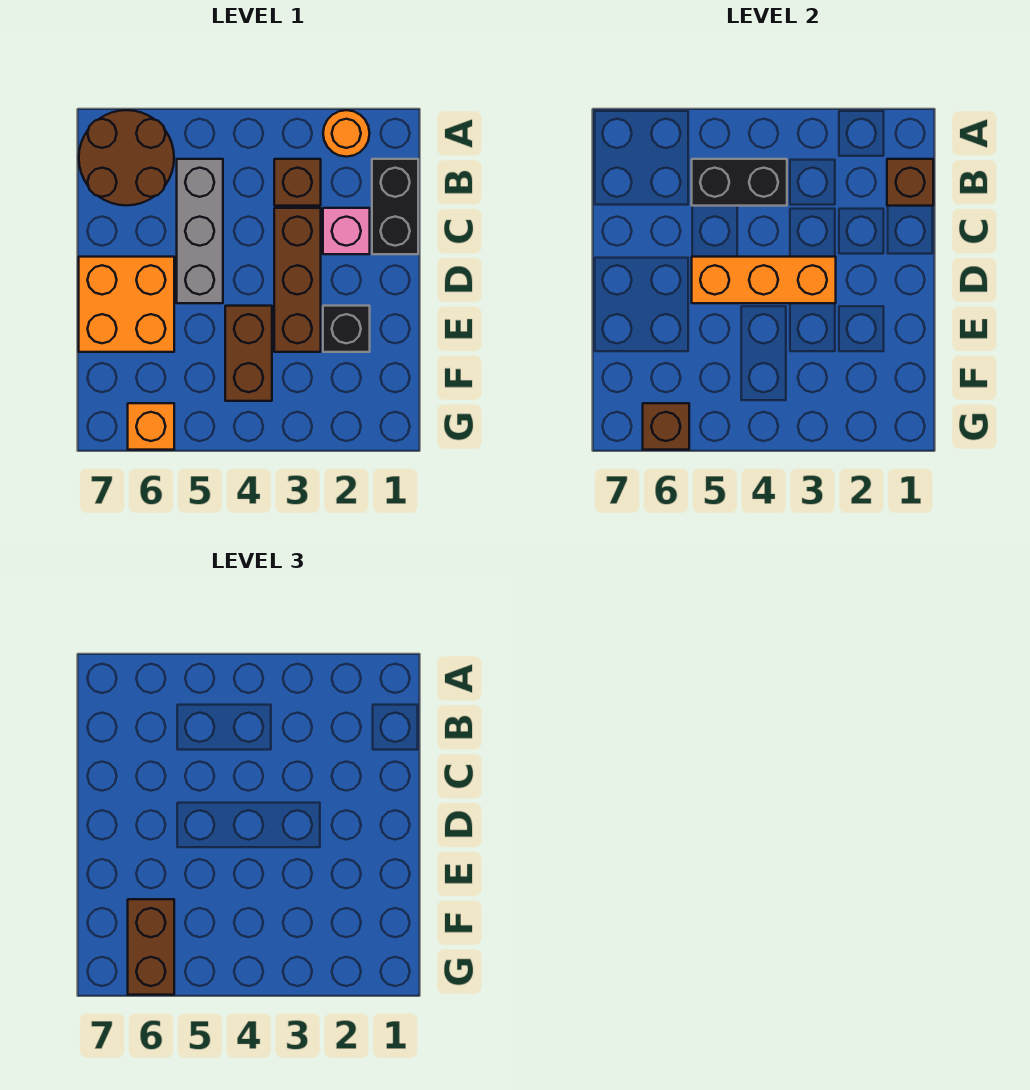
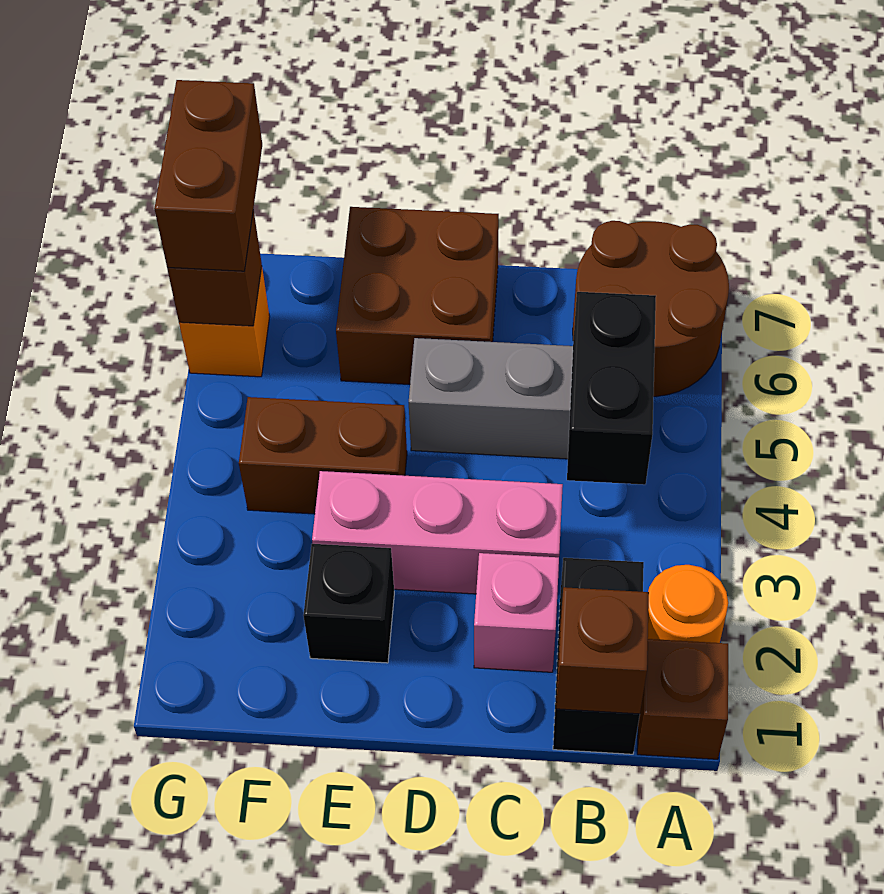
black brick B1:C1 level 1 -> black brick B1:B2 level 1
brown brick B3 level 1 -> brown brick A1 level 1
brown brick C3:E3 level 1 -> pink brick C3:E3 level 1
orange brick D3:D5 level 2 -> none
orange brick D6:E7 level 1 -> brown brick D6:E7 level 1
brown brick F6:G6 level 3 -> brown brick G6:G7 level 3

